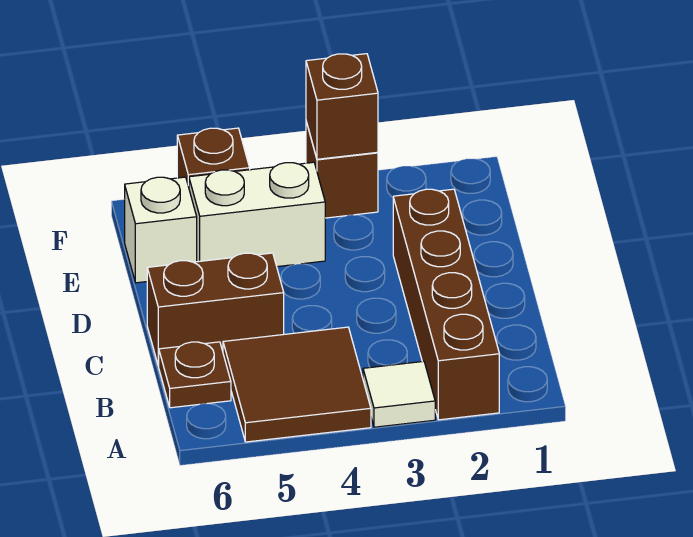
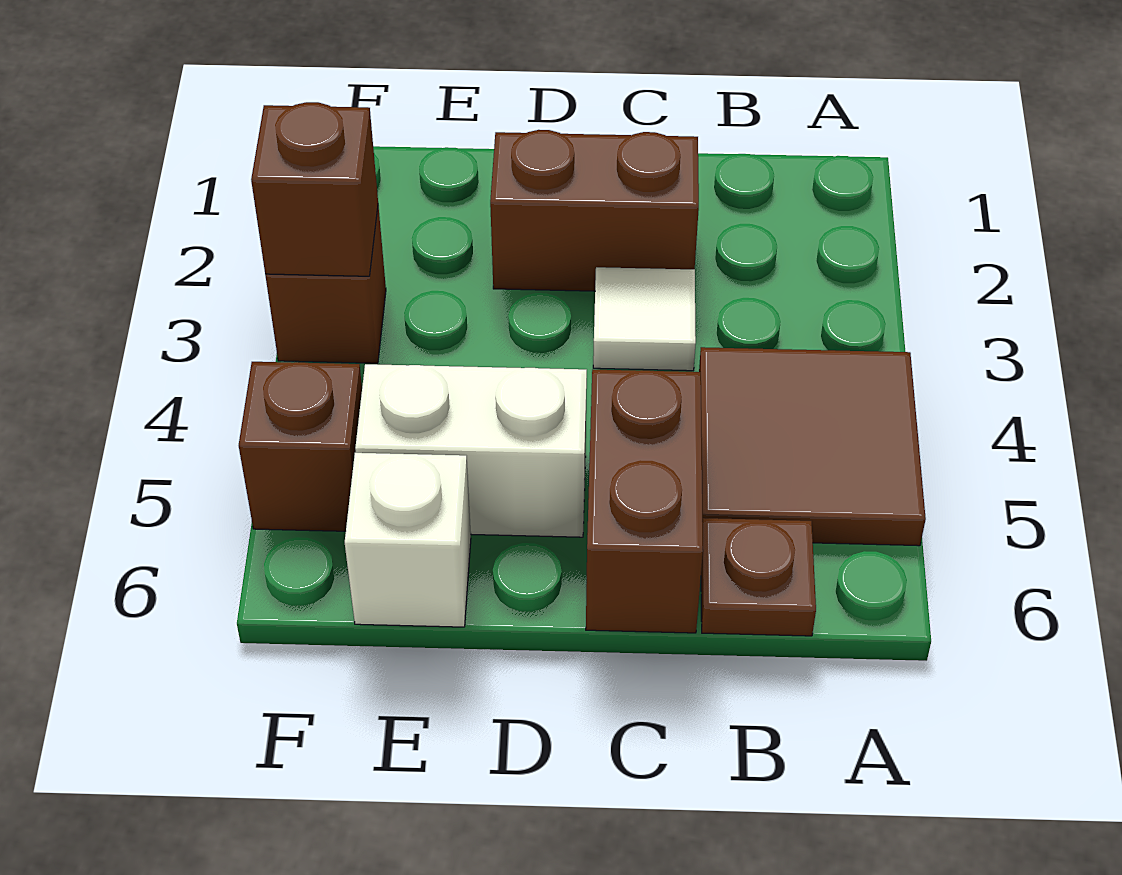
brown brick A2:D2 level 1 -> brown brick C2:D2 level 1
white tile A3 level 1 -> white tile C3 level 1
white brick E4:E5 level 1 -> white brick D5:E5 level 1

